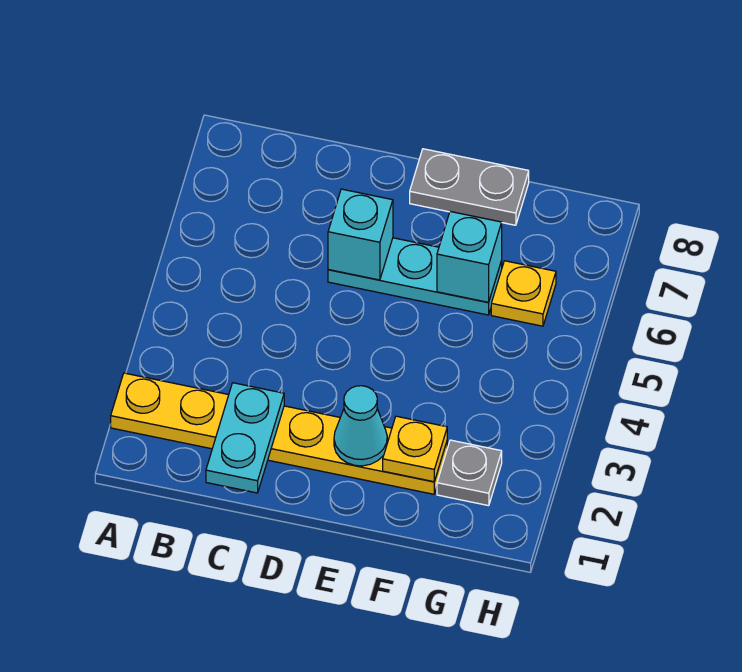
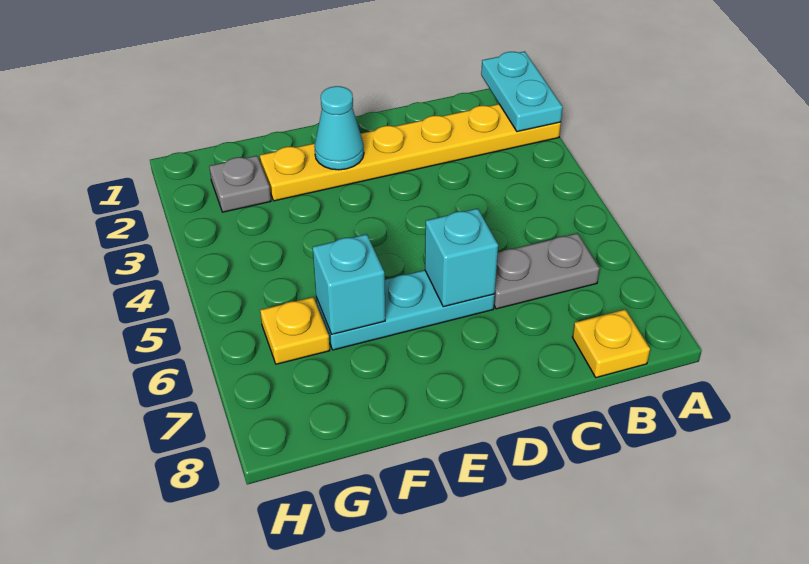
cyan plate C1:C2 level 2 -> cyan plate A1:A2 level 2
grey plate E8:F8 level 1 -> grey plate B6:C6 level 1
yellow plate F2 level 2 -> yellow plate B8 level 1

